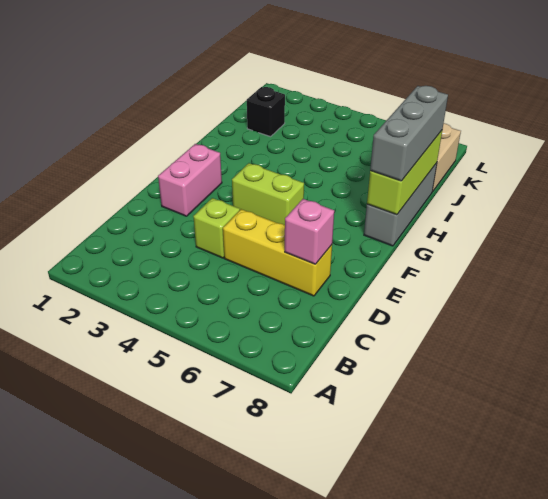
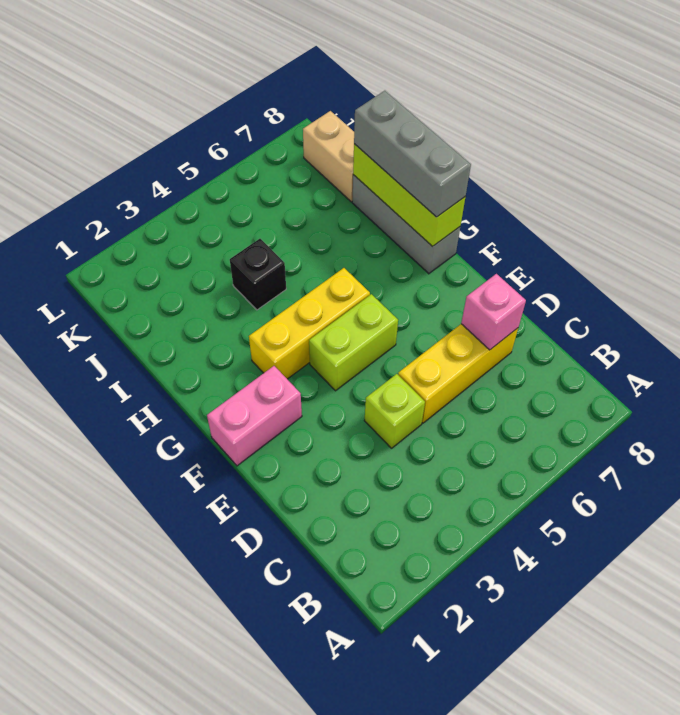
pink brick E2:F2 level 1 -> pink brick F1:F2 level 1
none -> yellow brick G3:G5 level 1
black brick J2 level 1 -> black brick I4 level 1

